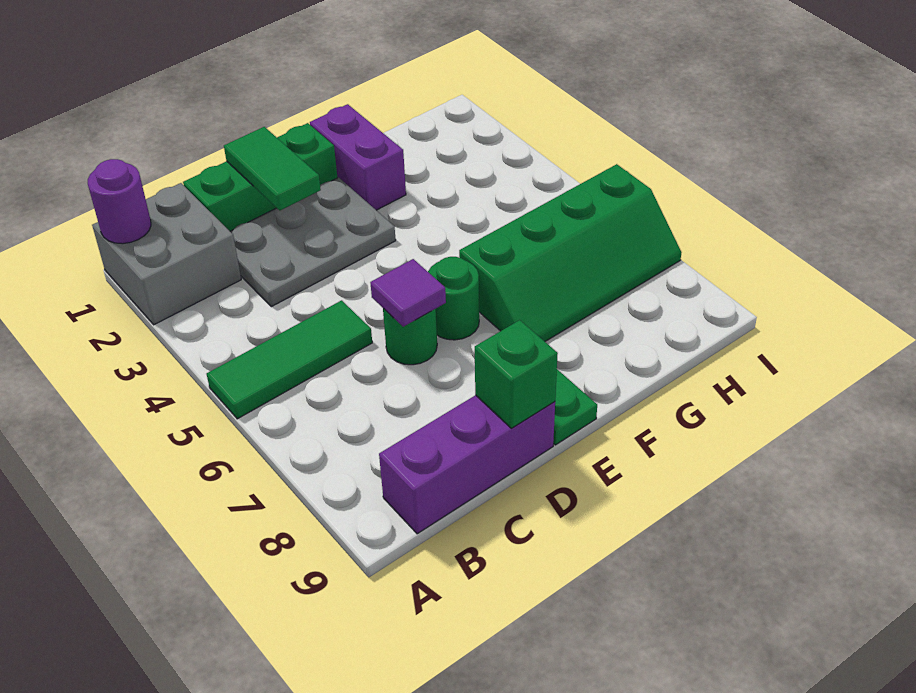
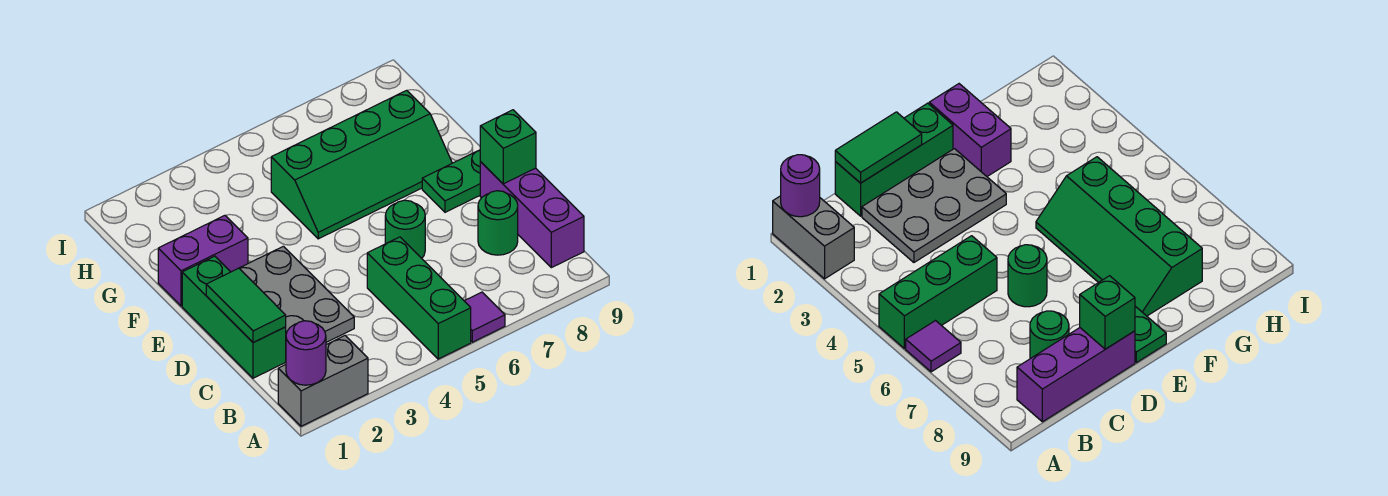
grey brick A1:B2 level 1 -> grey brick A1:A2 level 1
green tile A5:C5 level 1 -> green brick A5:C5 level 1
green tile D1:D2 level 2 -> green tile C1:D1 level 2
purple tile D6 level 2 -> purple tile A6 level 1
green round brick E6 level 1 -> green round brick C8 level 1
green slope F6:I7 level 1 top 6 -> green slope F5:G8 level 1 top G

